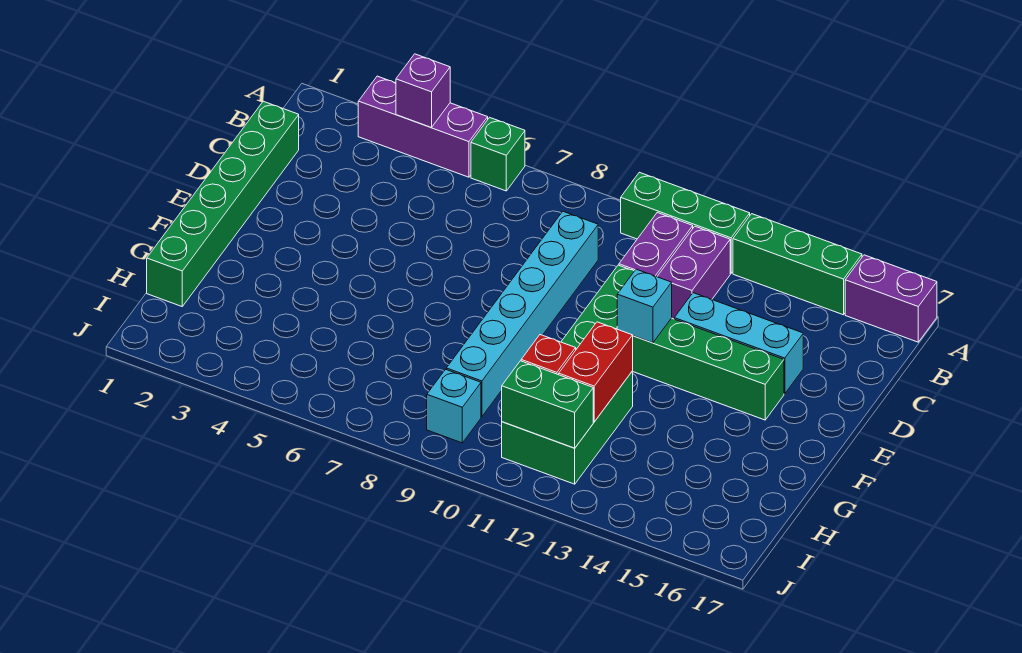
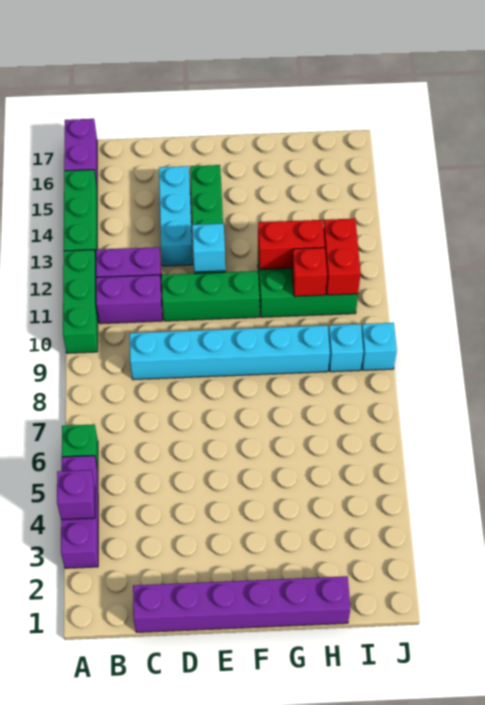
green brick C1:H1 level 1 -> purple brick C1:H1 level 1
green brick I11:I12 level 2 -> red brick I11:I12 level 2
none -> cyan brick J9 level 1

